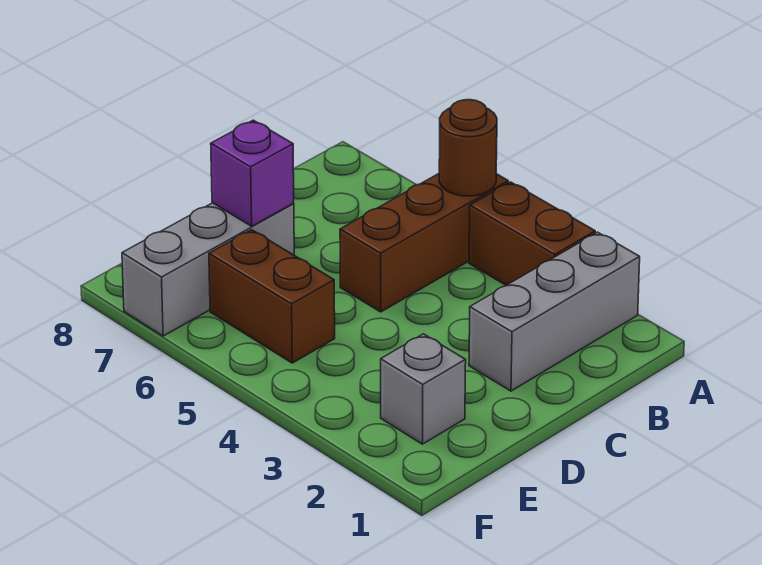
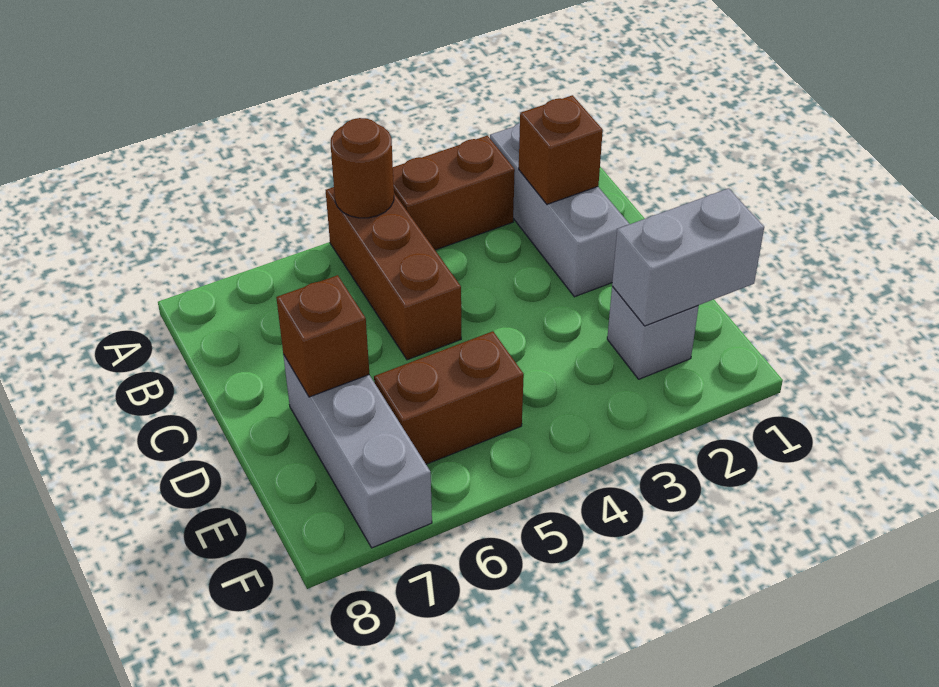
none -> brown brick B2 level 2
purple brick D7 level 2 -> brown brick D7 level 2
none -> grey brick E1:E2 level 2

